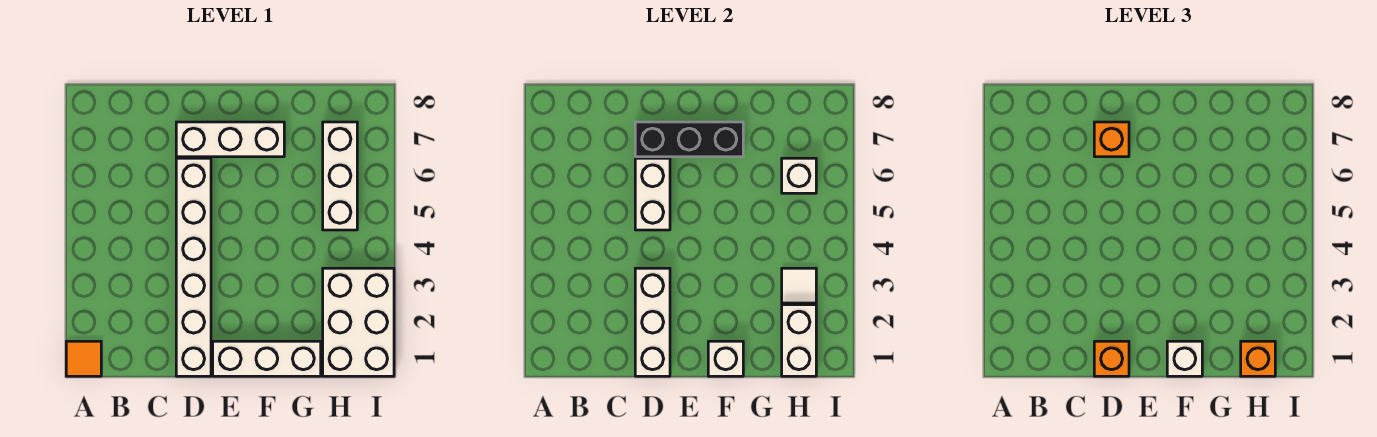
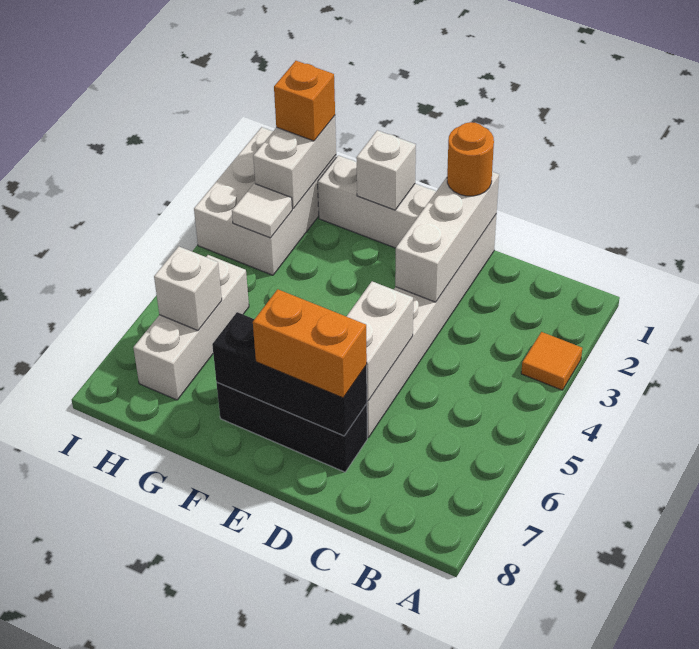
orange tile A1 level 1 -> orange tile A3 level 1
orange brick D1 level 3 -> orange round brick D1 level 3
white brick D7:F7 level 1 -> black brick D7:F7 level 1
orange brick D7 level 3 -> orange brick D7:E7 level 3
white brick F1 level 3 -> none

